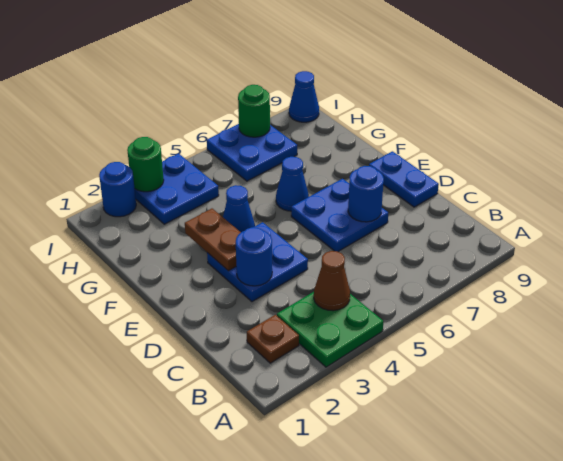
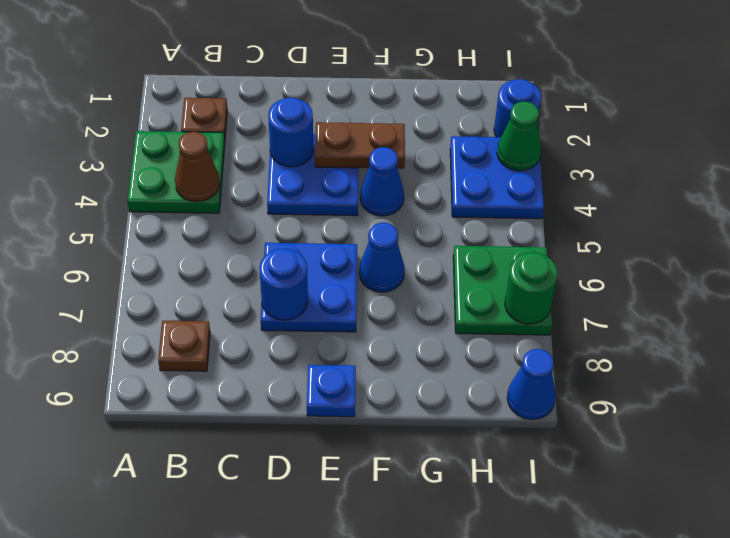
none -> brown plate B8 level 1
blue plate D9:E9 level 1 -> blue plate E9 level 1
blue plate H6:I7 level 1 -> green plate H6:I7 level 1
green round brick I3 level 2 -> green cone I3 level 2

